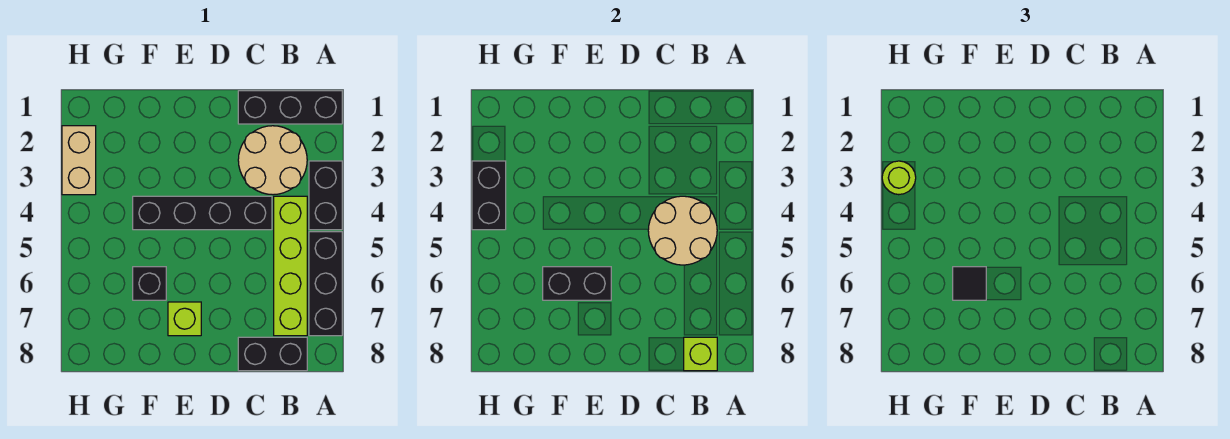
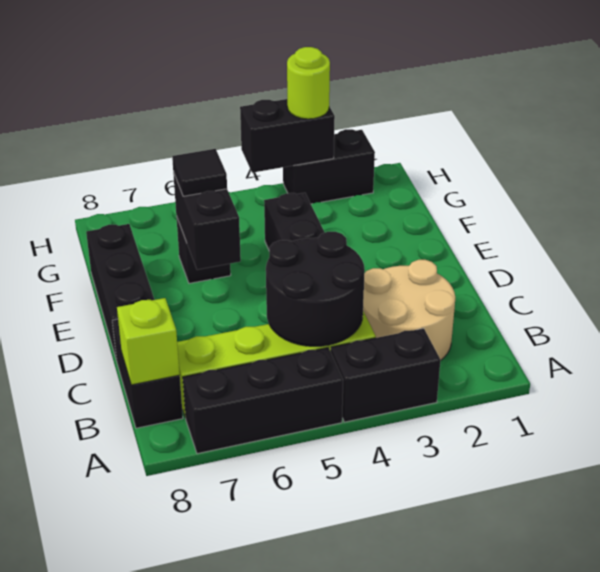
black brick A1:C1 level 1 -> black brick D8:F8 level 1
tan round brick B4:C5 level 2 -> black round brick B4:C5 level 2
lime brick E7 level 1 -> none
tan brick H2:H3 level 1 -> black brick H2:H3 level 1

